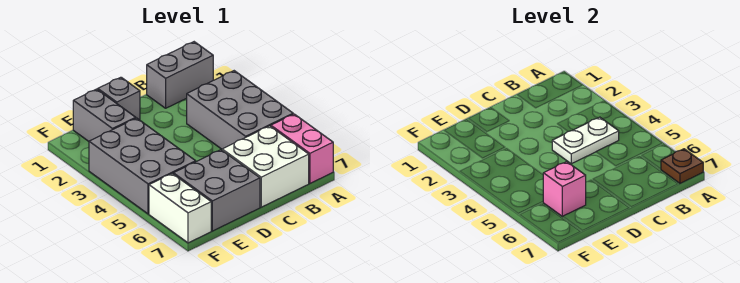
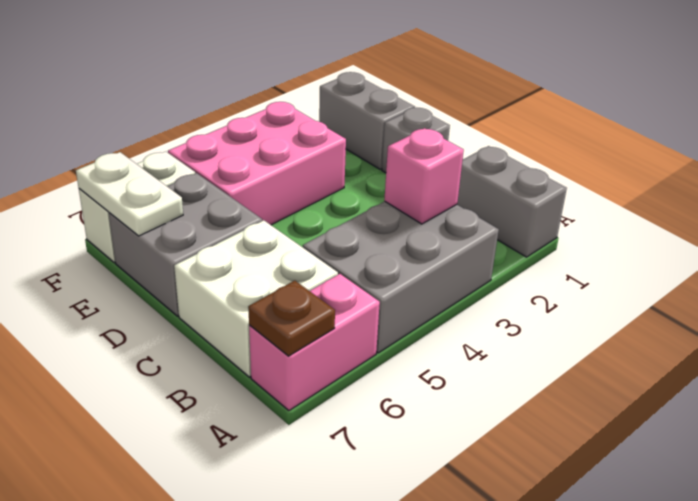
white plate B4:C4 level 2 -> white plate E7:F7 level 2
grey brick E1:E2 level 1 -> grey brick E1:F1 level 1
grey brick E3:F5 level 1 -> pink brick E3:F5 level 1
pink brick E6 level 2 -> pink brick B3 level 2

